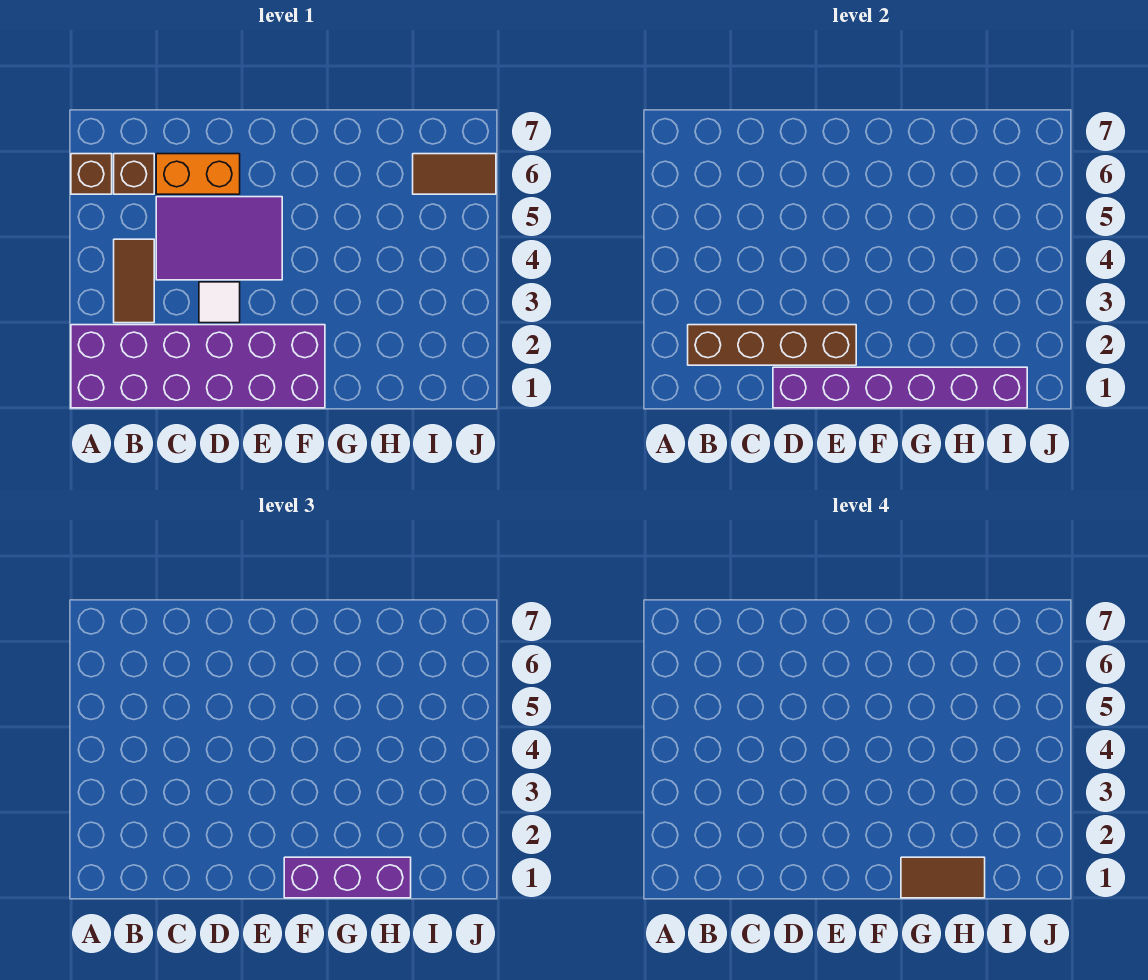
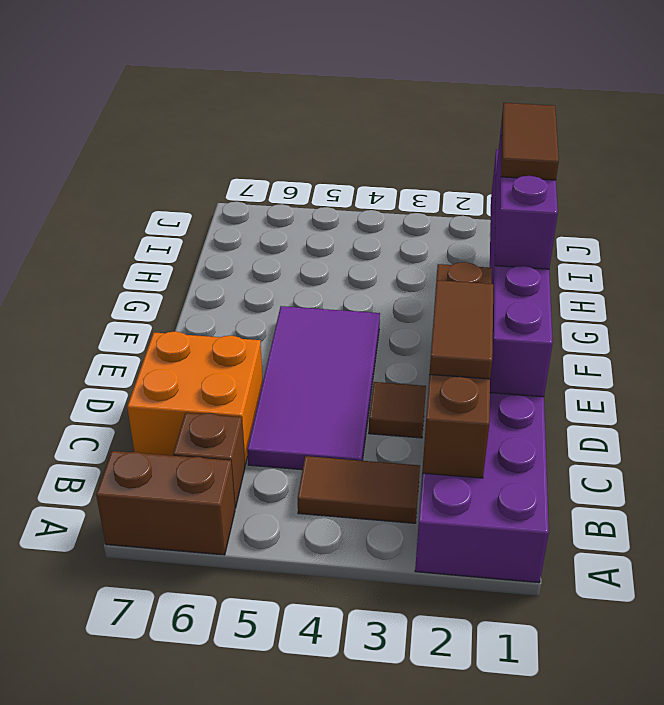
brown brick A6 level 1 -> brown brick A6:A7 level 1
purple tile C4:E5 level 1 -> purple tile C4:F5 level 1
orange brick C6:D6 level 1 -> orange brick C6:D7 level 1
white tile D3 level 1 -> brown tile D3 level 1
brown tile I6:J6 level 1 -> brown tile C2:D2 level 3

